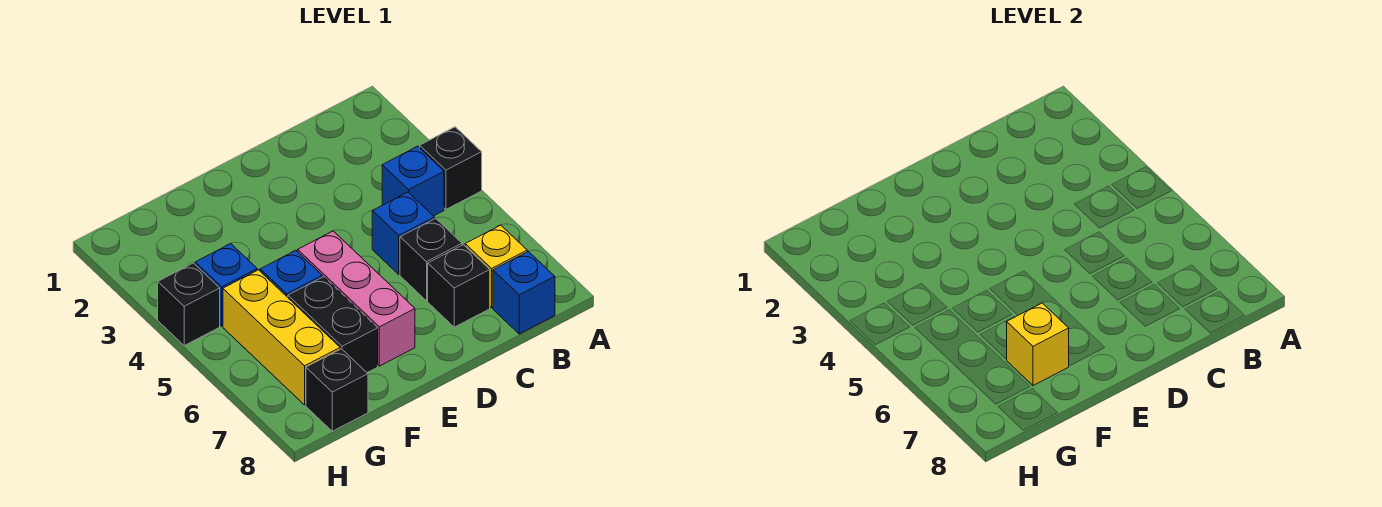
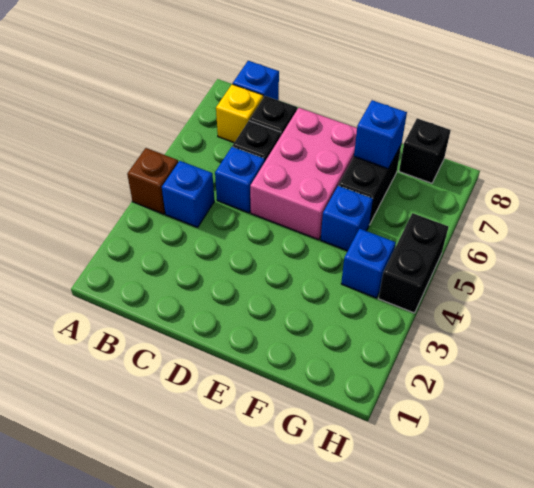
black brick A4 level 1 -> brown brick A4 level 1
pink brick E5:E7 level 1 -> pink brick D5:E7 level 1
yellow brick F7 level 2 -> blue brick F7 level 2
yellow brick G5:G7 level 1 -> none
black brick H4 level 1 -> black brick H4:H5 level 1

